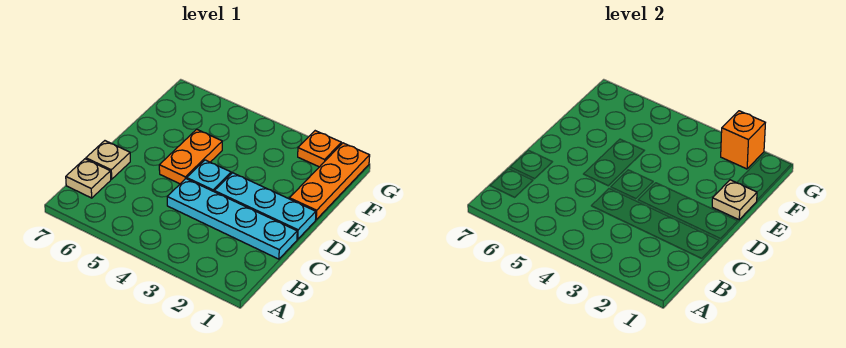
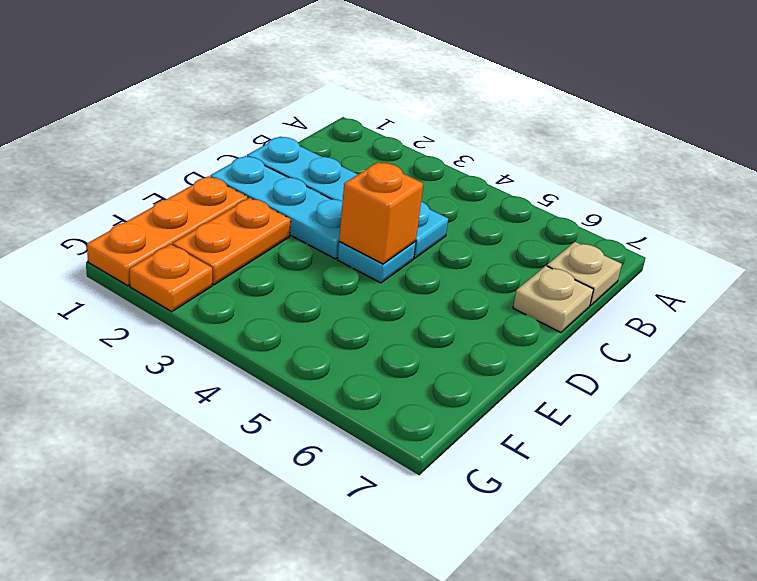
orange plate D5:E5 level 1 -> orange plate E2:F2 level 1
tan plate E1 level 2 -> none
orange brick G2 level 2 -> orange brick D4 level 2

